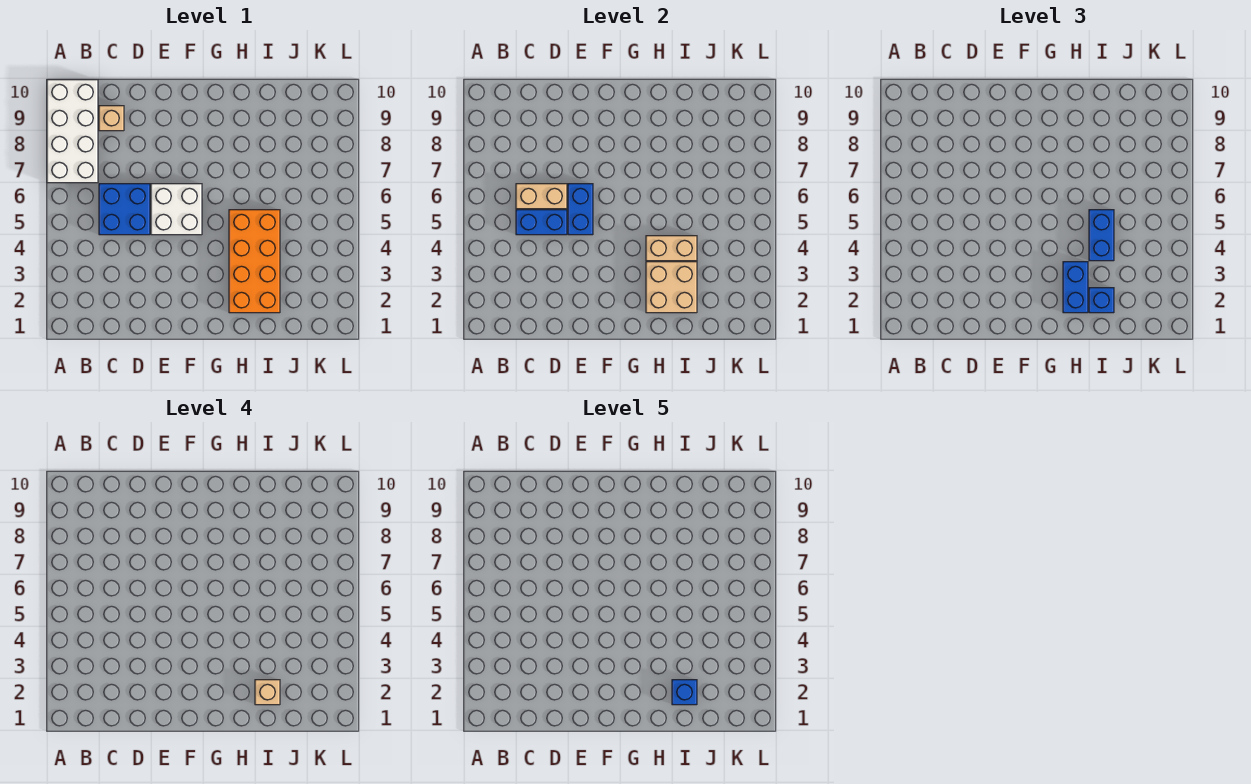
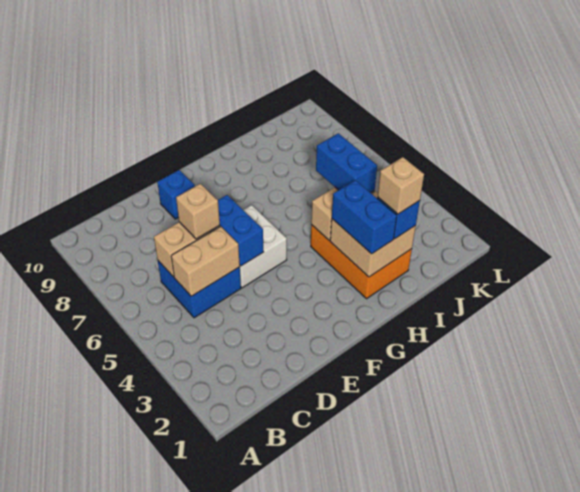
white brick A7:B10 level 1 -> none
blue brick C5:D5 level 2 -> tan brick C5:D5 level 2
tan brick C9 level 1 -> tan brick D6 level 3
orange brick H2:I5 level 1 -> orange brick H2:I4 level 1
blue brick I2 level 5 -> blue brick E9 level 1

